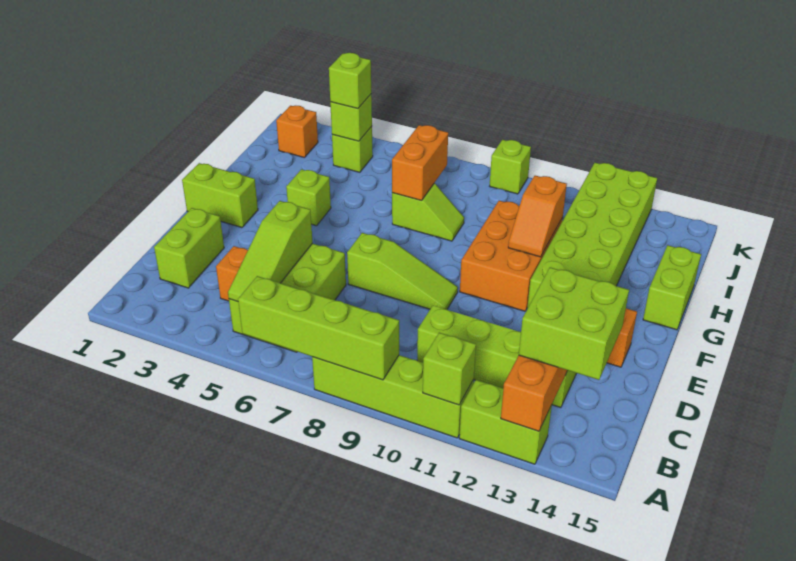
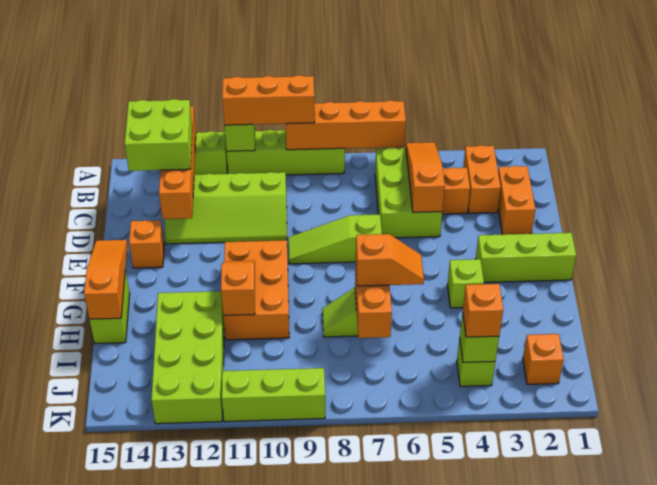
lime brick A6:A9 level 2 -> orange brick A6:A9 level 2
none -> orange brick A9:A11 level 3
none -> orange brick B3:C3 level 1
lime slope B5:D5 level 2 top D -> orange slope B5:D5 level 2 top D
lime brick C2:D2 level 1 -> orange brick C2:D2 level 1
lime brick F1:F2 level 1 -> lime brick F1:F3 level 1
lime brick F12:K13 level 1 -> lime brick H12:K13 level 1
none -> orange slope F15:H15 level 2 top H
none -> orange slope H6:H7 level 3 top 7
lime brick J4 level 3 -> orange brick J4 level 3
lime brick K9 level 1 -> lime brick K9:K11 level 1

